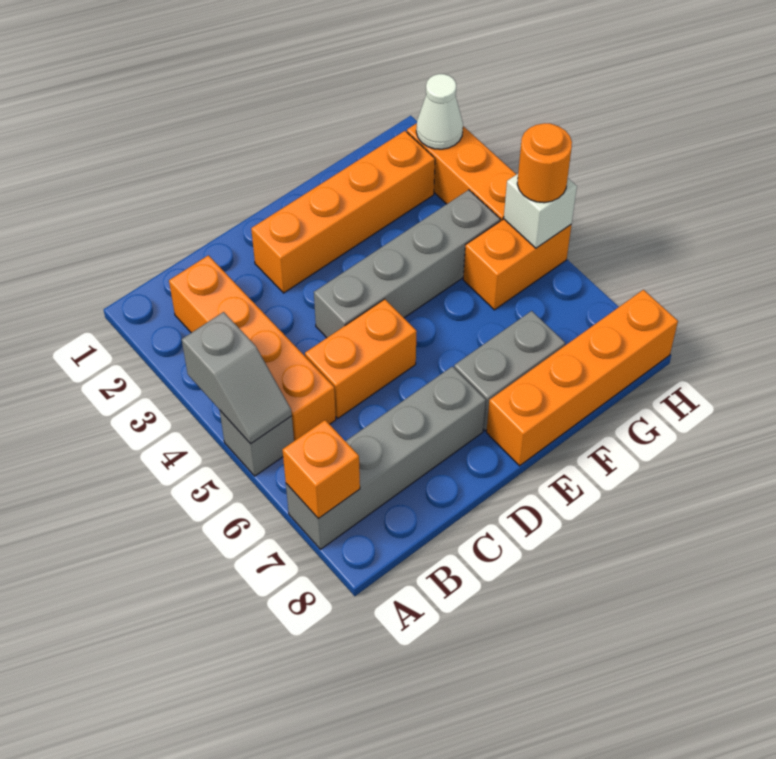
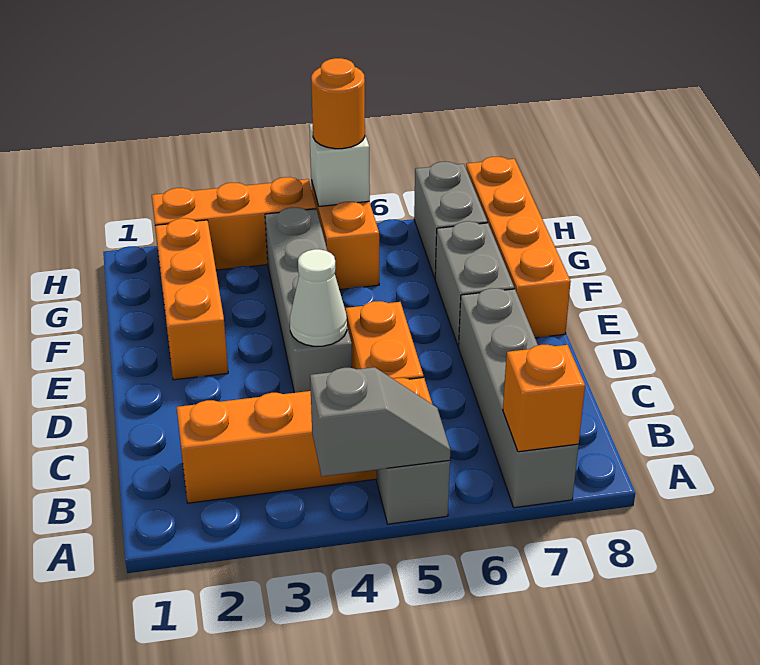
orange brick D2:G2 level 1 -> orange brick E2:G2 level 1
none -> grey brick G7:H7 level 1
white cone H2 level 2 -> white cone D4 level 2

